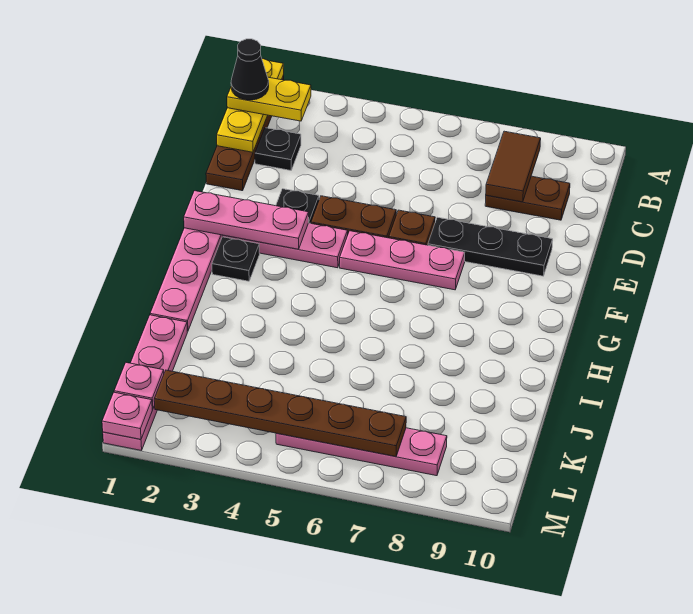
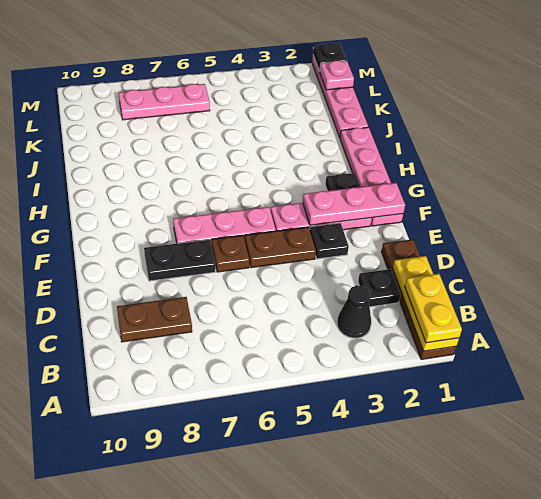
yellow plate B1:B2 level 3 -> yellow plate A1:B1 level 3
black cone B1 level 4 -> black cone B3 level 1
brown tile B8:C8 level 2 -> none
black plate E7:E9 level 1 -> black plate E7:E8 level 1
brown plate L2:L7 level 2 -> none
pink plate L5:L8 level 1 -> pink plate L6:L8 level 1
pink plate M1 level 2 -> black plate M1 level 2

